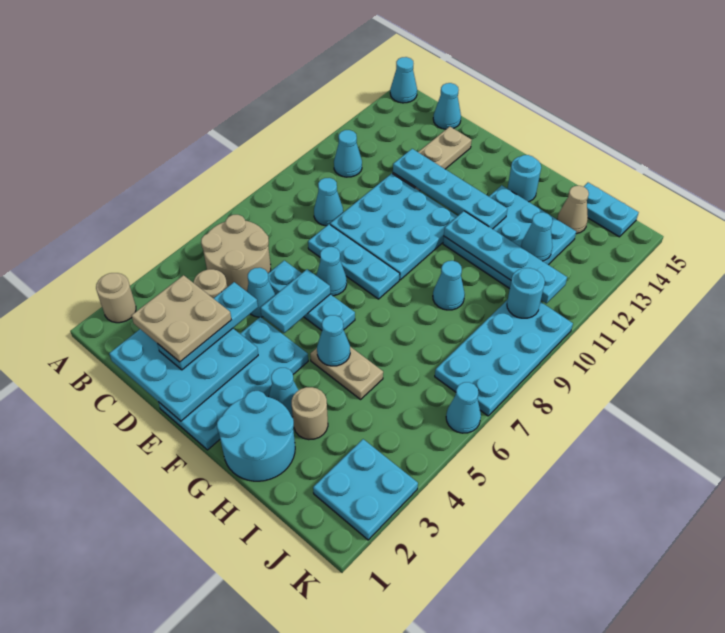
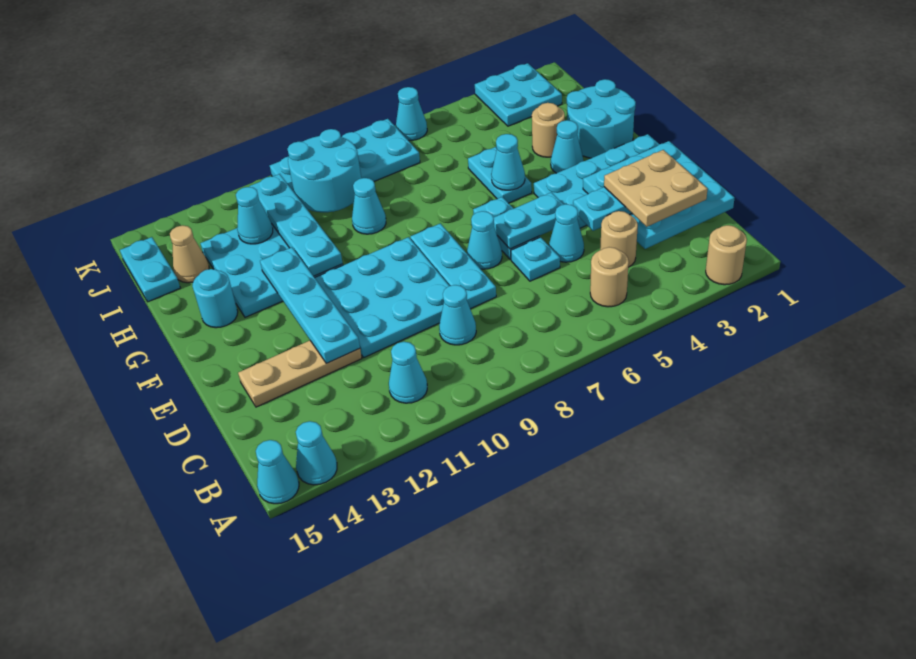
tan round brick B5:C6 level 1 -> tan round brick B5 level 1
cyan cone C15 level 1 -> cyan cone A14 level 1
tan plate G5:H5 level 1 -> cyan plate G5:H5 level 1
cyan round brick J10 level 2 -> cyan round brick I9:J10 level 2

